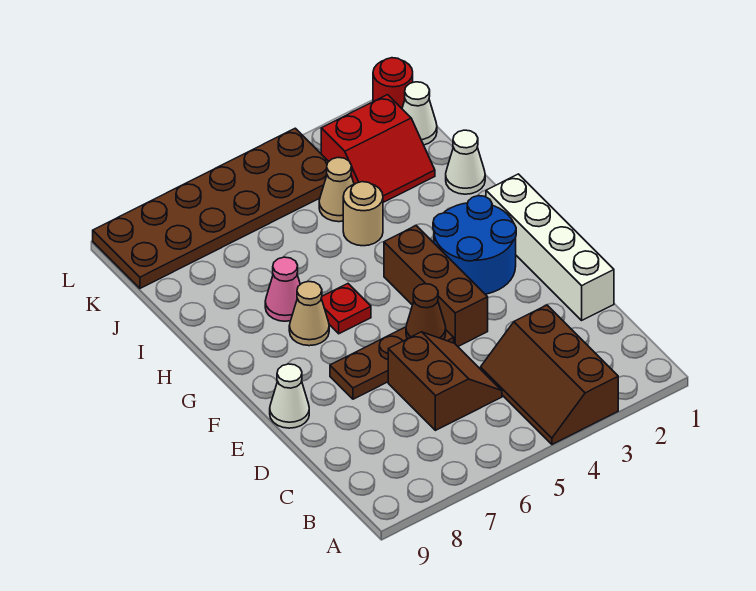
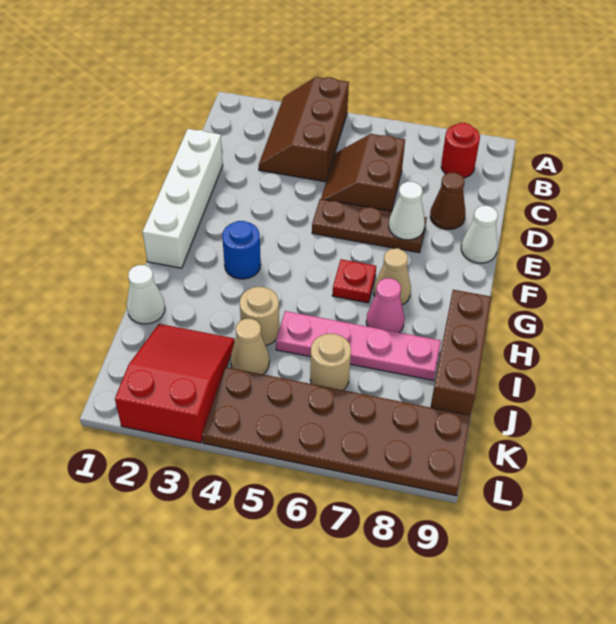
brown slope A3:C4 level 1 top 3 -> brown slope A3:C4 level 1 top 4
brown brick E4:G4 level 1 -> brown brick H9:J9 level 1
brown cone E5 level 2 -> brown cone D8 level 1
blue round brick F2:G3 level 1 -> blue round brick G3 level 1
none -> pink plate I5:I8 level 1
red slope J2:K3 level 1 top K -> red slope J2:L3 level 1 top L
none -> tan round brick J6 level 1
white cone K1 level 1 -> white cone E7 level 2
red round brick L1 level 1 -> red round brick B8 level 1

